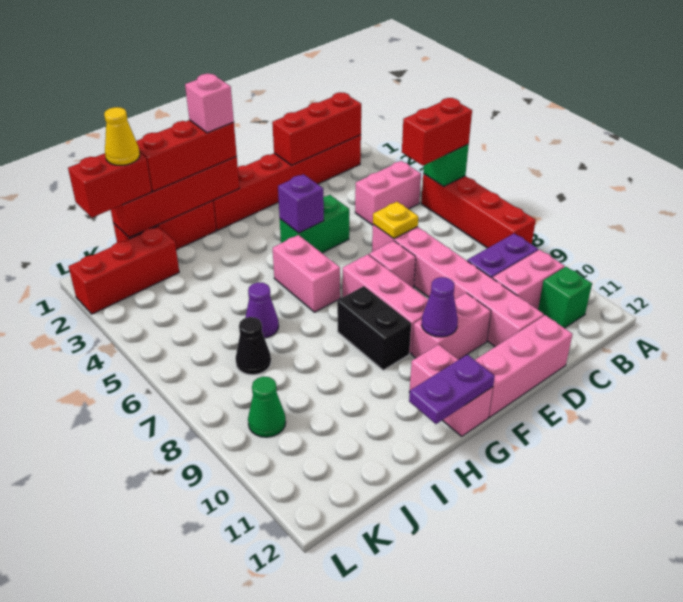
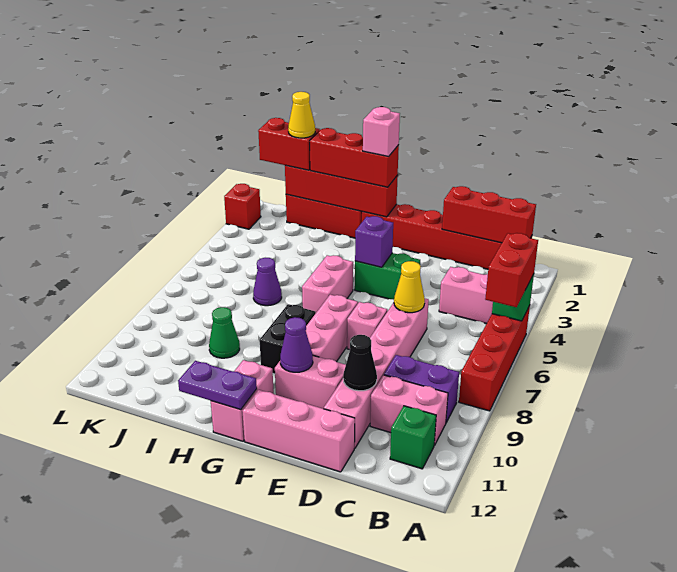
red brick A5:B5 level 3 -> red brick A5:A6 level 3
yellow plate D6 level 2 -> yellow cone D6 level 2
red brick J2:L2 level 1 -> red brick L2 level 1
black cone J7 level 1 -> black cone D10 level 2
green cone K9 level 1 -> green cone I9 level 1

